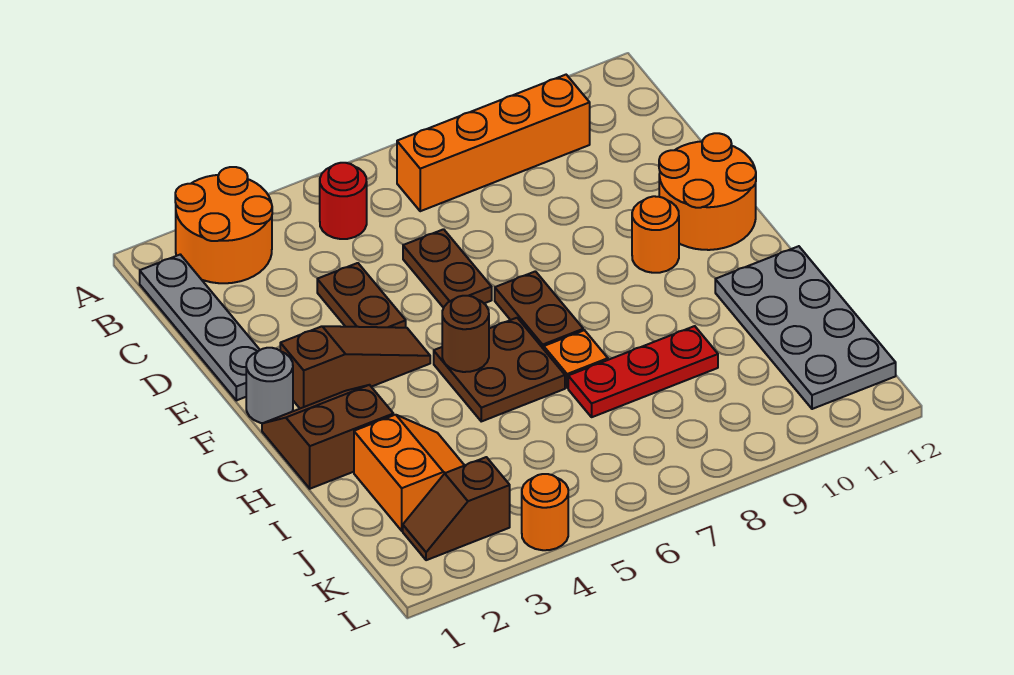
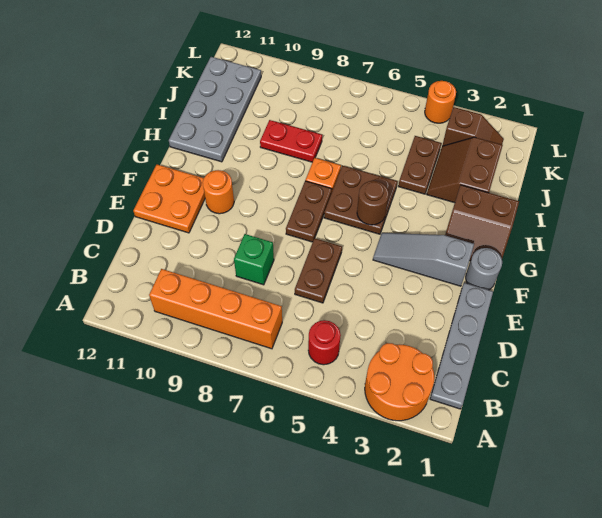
brown plate D4:E4 level 1 -> brown plate I4:J4 level 1
none -> green brick D8 level 1
orange round brick E11:F12 level 1 -> orange plate E11:F12 level 1
brown slope F2:F4 level 1 top 2 -> grey slope F2:F4 level 1 top 2
orange slope I2:J3 level 1 top 2 -> brown slope I2:J3 level 1 top 2
red plate I7:I9 level 1 -> red plate I8:I9 level 1

